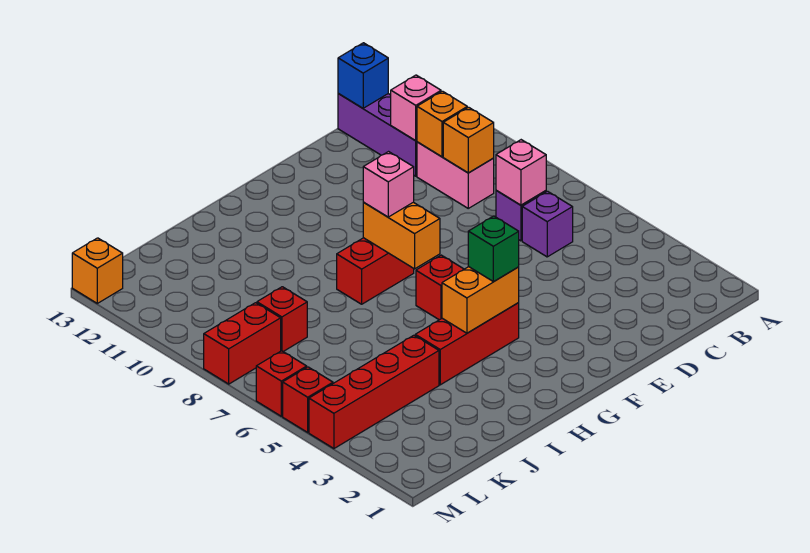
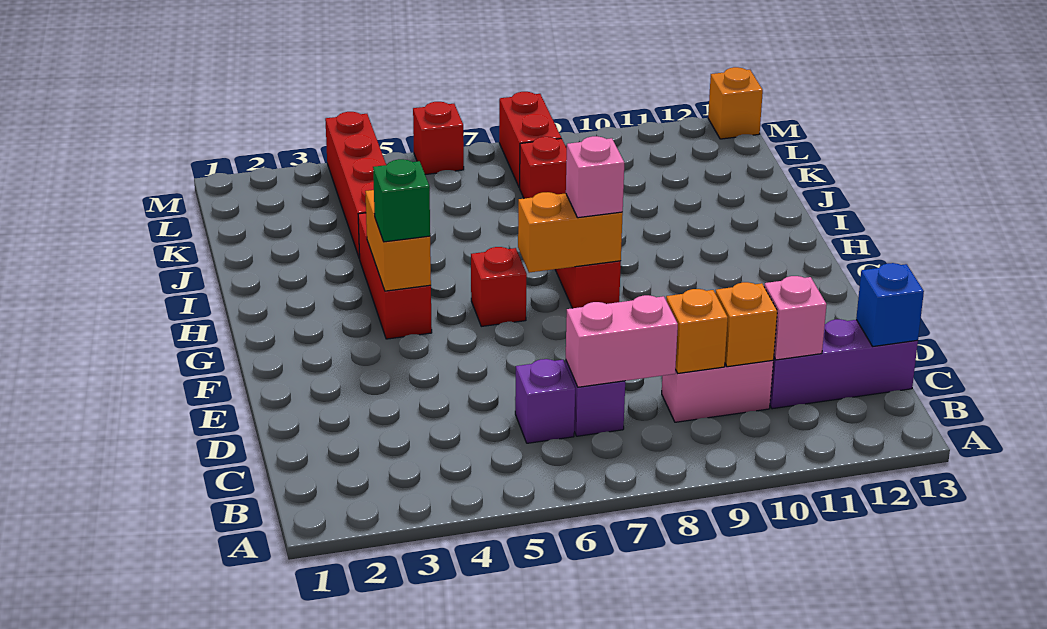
pink brick C7 level 2 -> pink brick C7:C8 level 2
red brick M5 level 1 -> none

